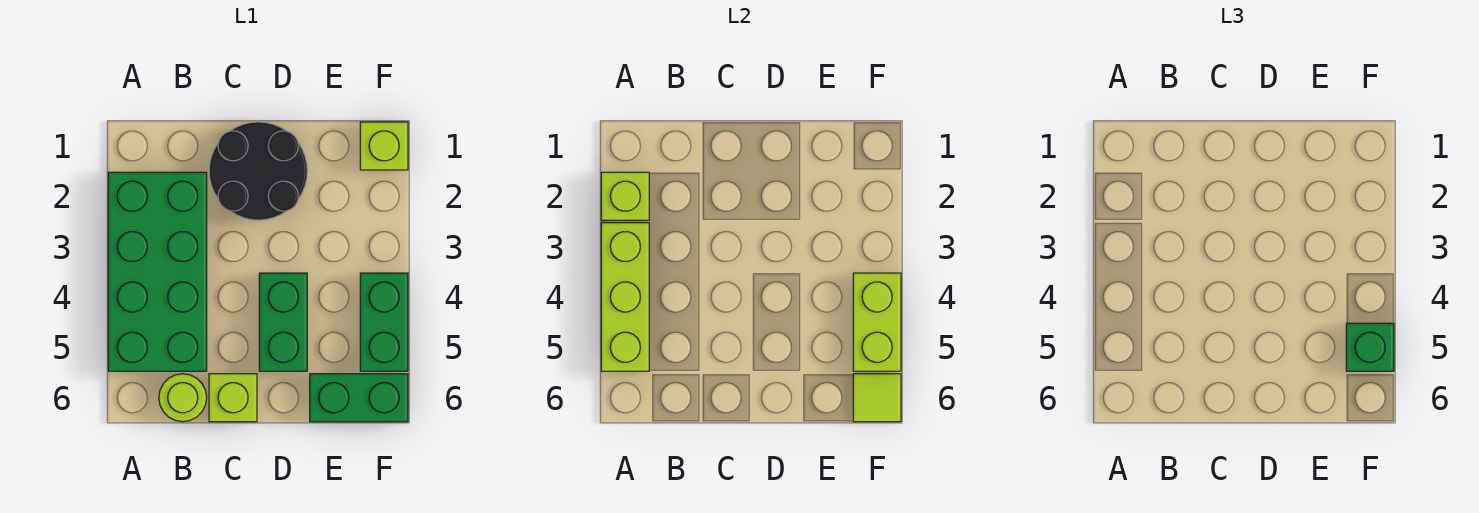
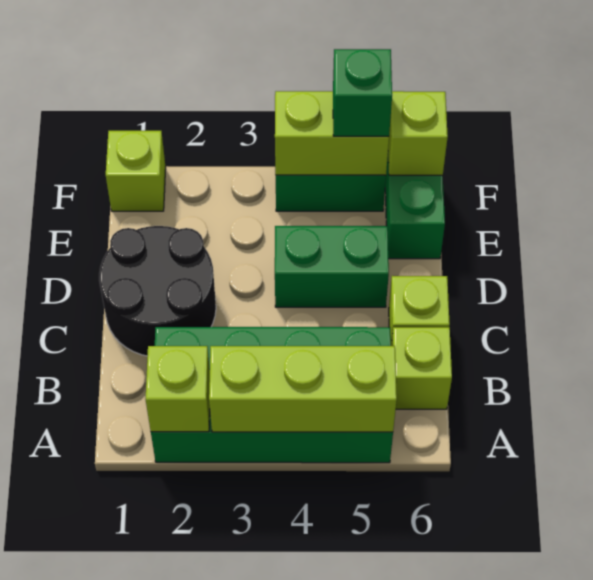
lime round brick B6 level 1 -> lime brick B6 level 1
lime tile F6 level 2 -> lime brick F6 level 2

